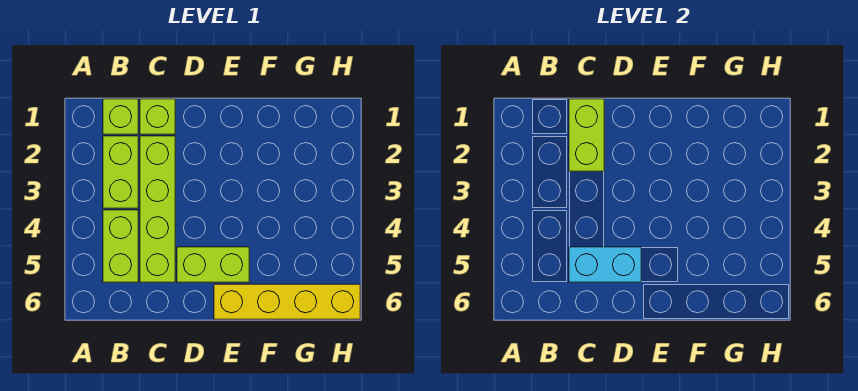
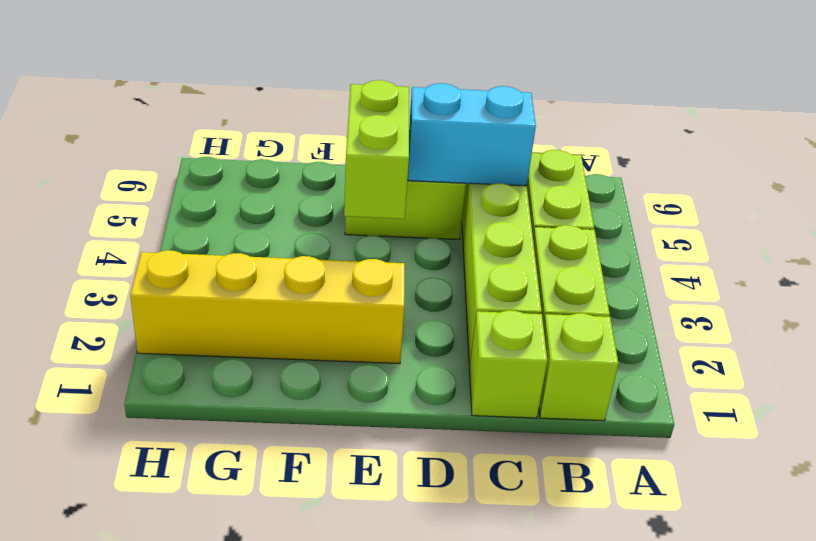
lime brick C1:C2 level 2 -> lime brick E4:E5 level 2
yellow brick E6:H6 level 1 -> yellow brick E2:H2 level 1

